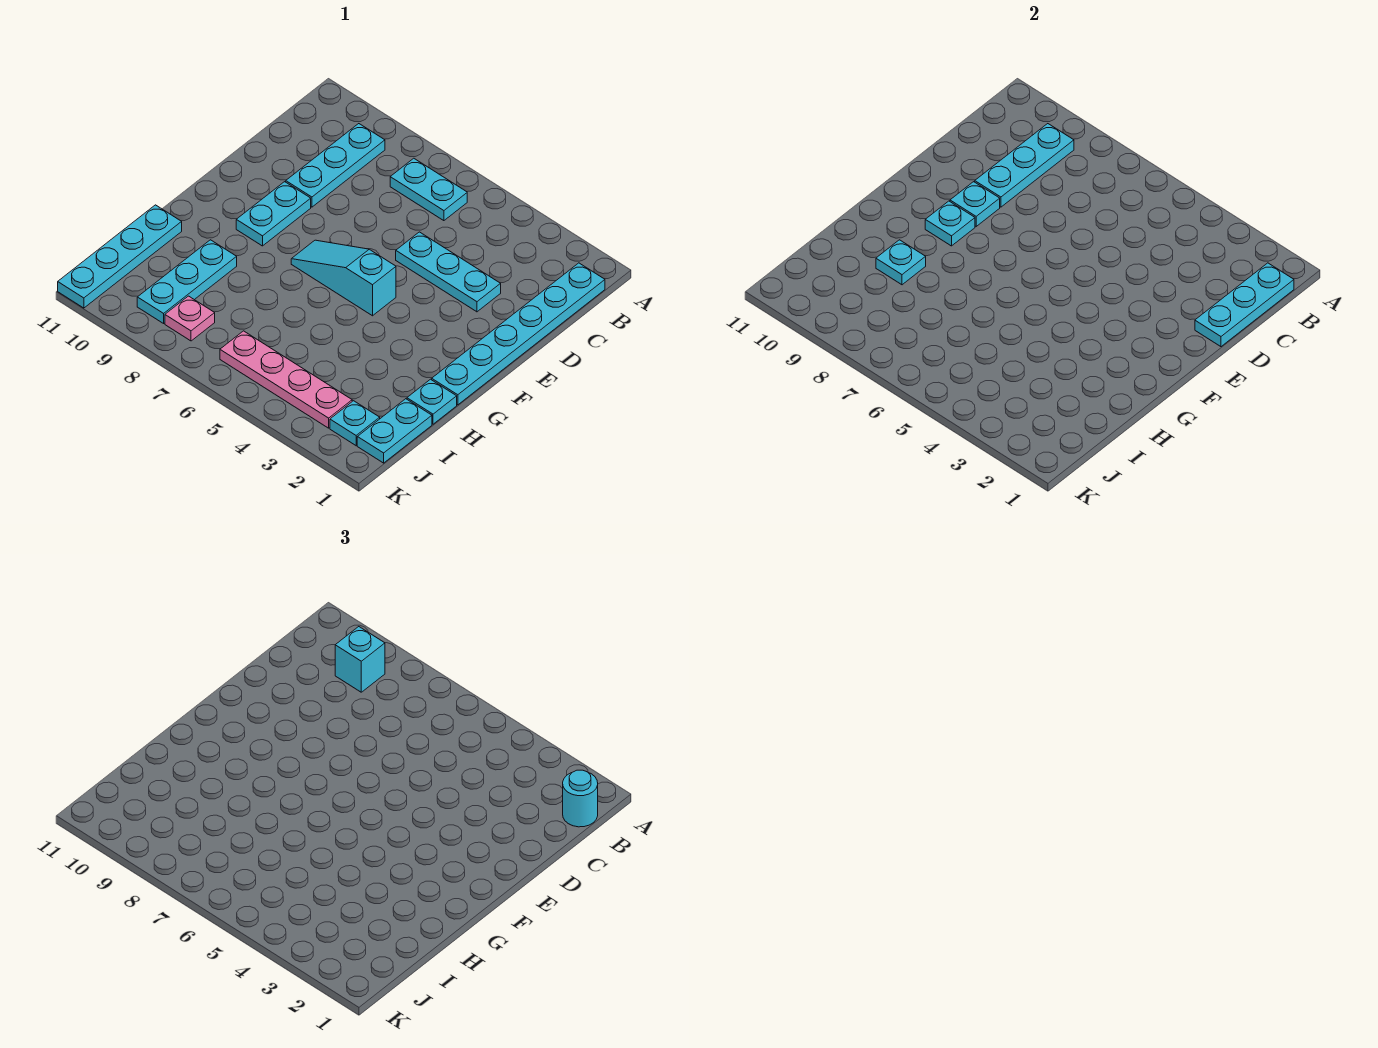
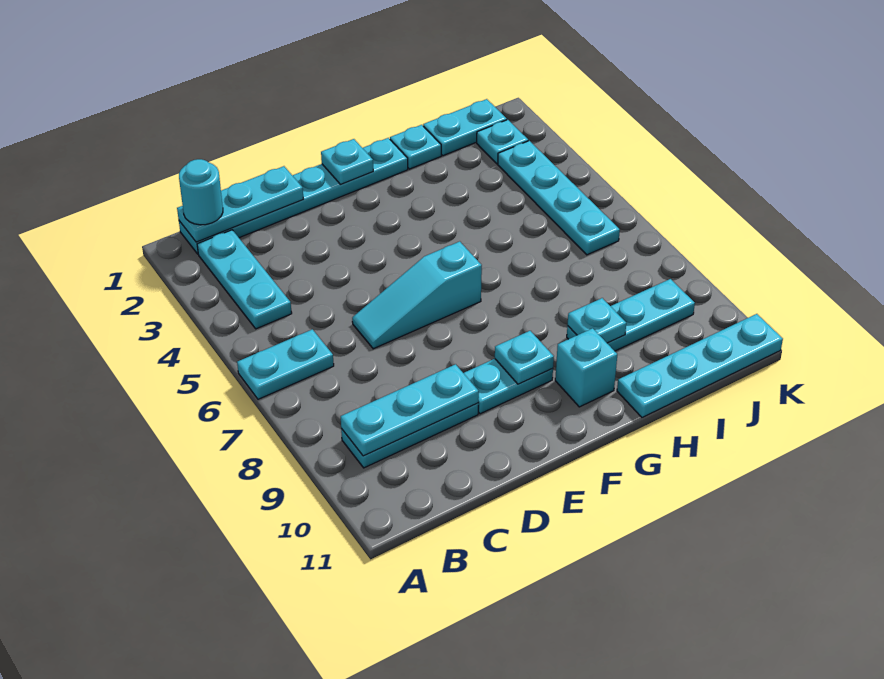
cyan plate B6:B7 level 1 -> cyan plate A6:B6 level 1
cyan brick B9 level 3 -> cyan brick G10 level 1
cyan plate D3:D5 level 1 -> cyan plate B2:B4 level 1
cyan plate E9 level 2 -> cyan plate F1 level 2
cyan slope F5:F7 level 1 top 5 -> cyan slope D6:F6 level 1 top F
pink plate J3:J6 level 1 -> cyan plate J3:J6 level 1
pink plate J8 level 1 -> none

